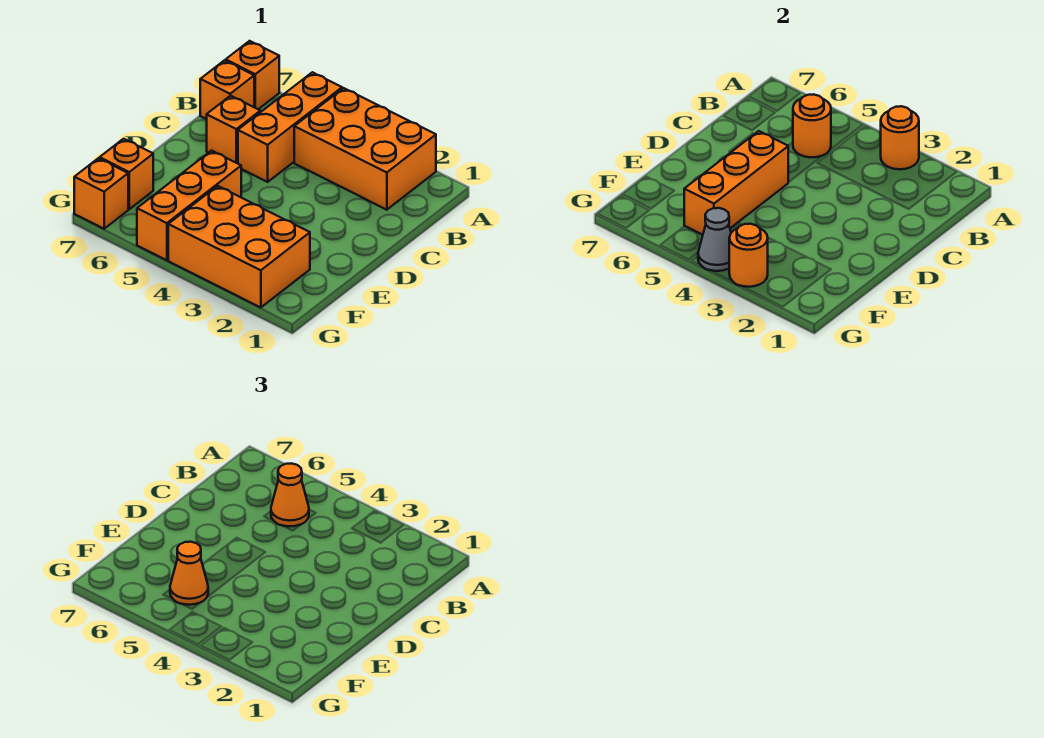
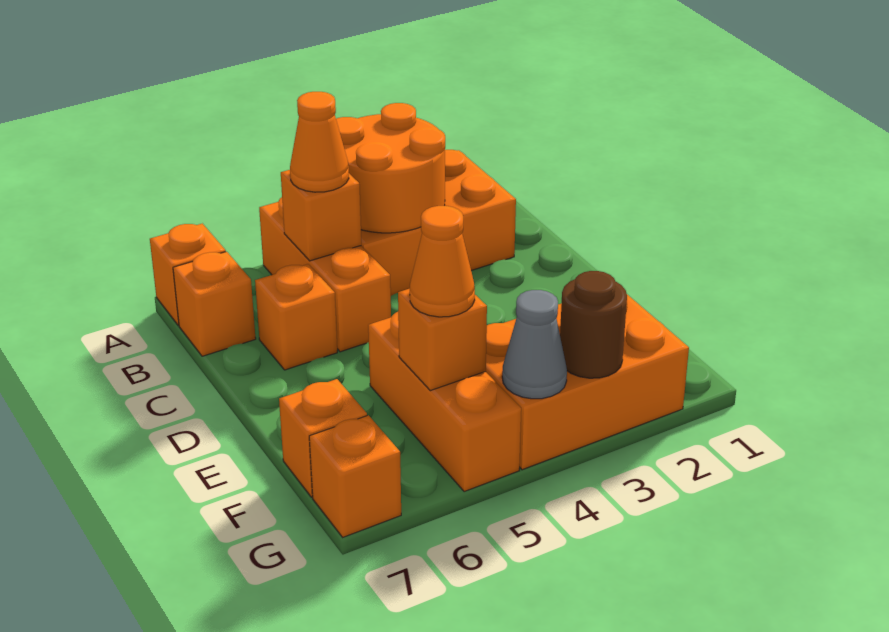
orange round brick A3 level 2 -> orange round brick A3:B4 level 2
orange round brick B5 level 2 -> orange brick B5 level 2
orange brick D5:F5 level 2 -> orange brick F5 level 2
orange round brick G3 level 2 -> brown round brick G3 level 2

